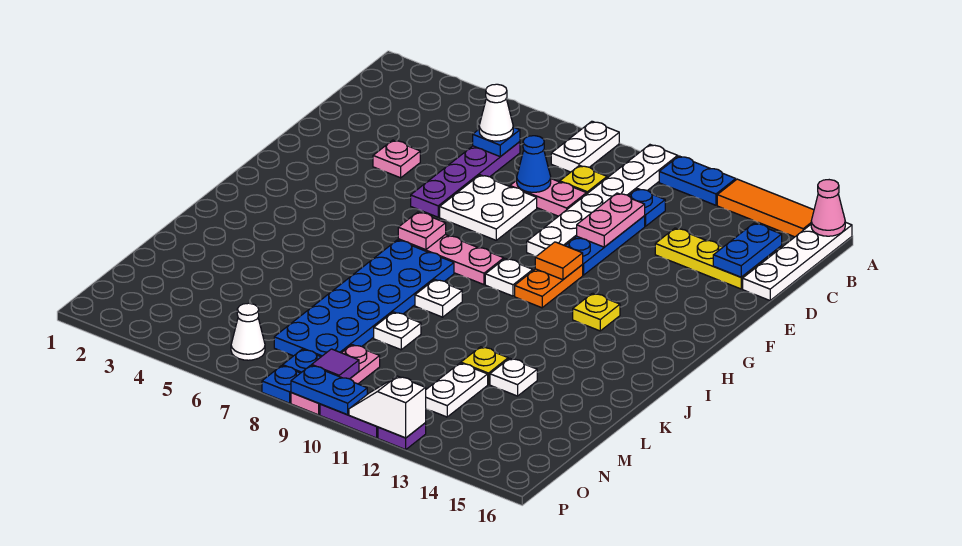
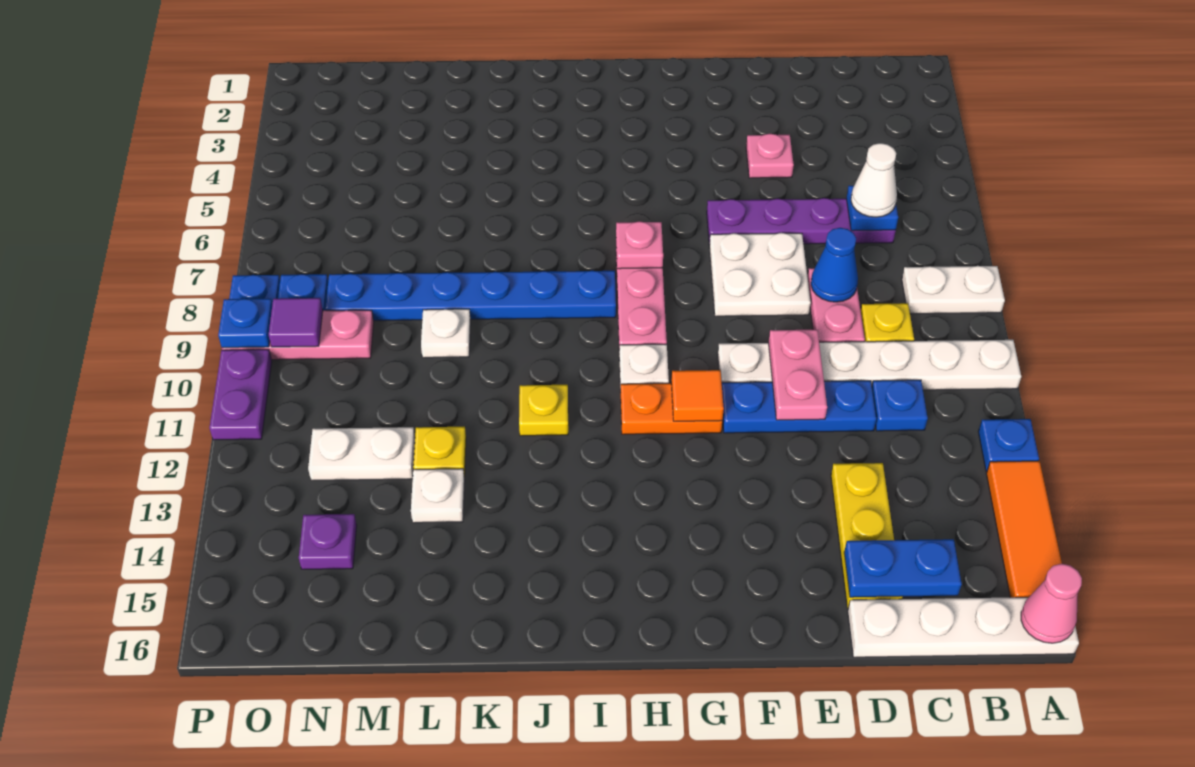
blue plate A11:A12 level 1 -> blue plate A12 level 1
pink plate D11:E11 level 2 -> pink plate E10:E11 level 2
yellow plate H13 level 1 -> yellow plate J11 level 1
blue plate I7:N8 level 1 -> blue plate I8:N8 level 1
white plate J9 level 1 -> none
white cone O6 level 1 -> none
blue plate P9:P10 level 2 -> blue plate P9 level 2
white slope P11:P12 level 2 top 12 -> none
purple plate P12 level 1 -> purple plate N14 level 1

